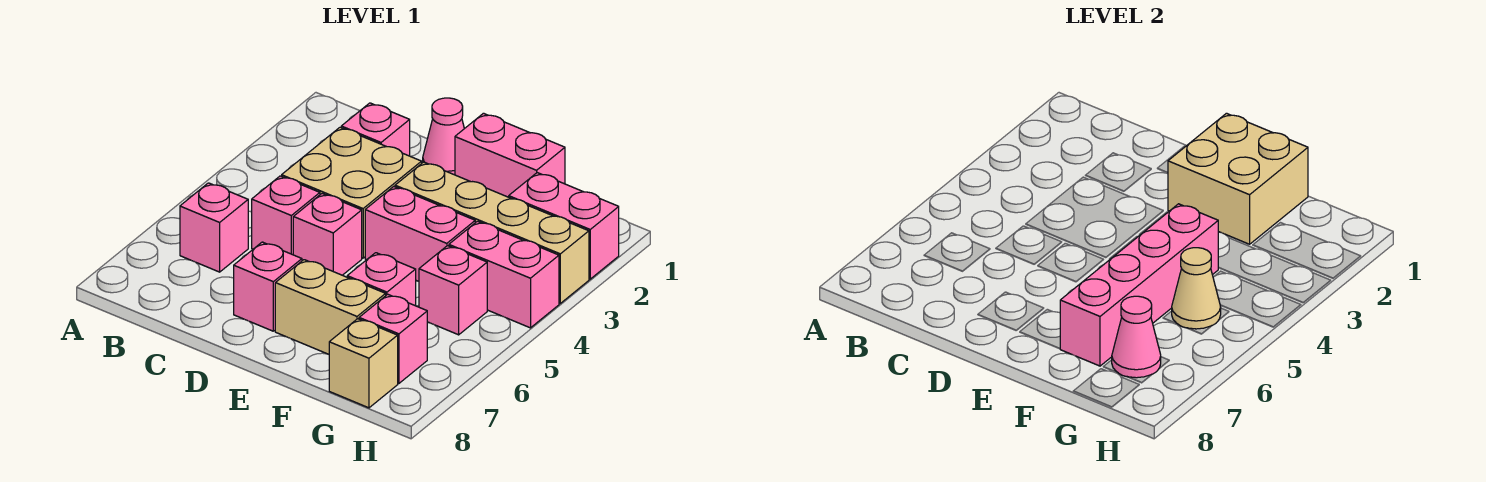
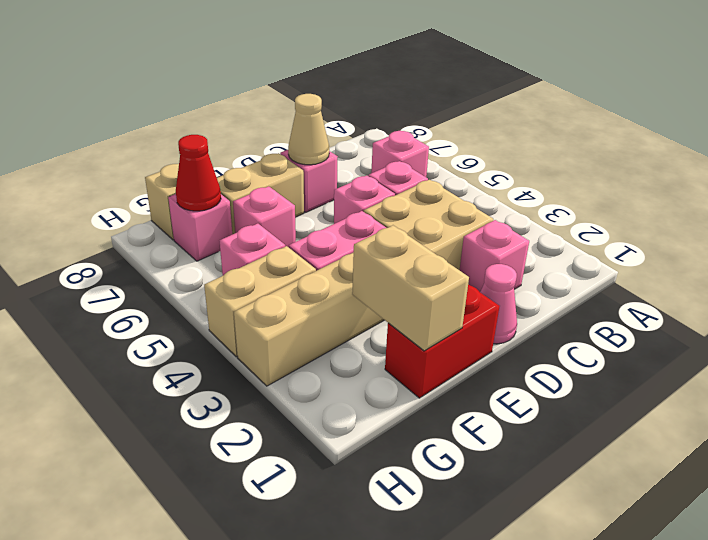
pink brick E1:F1 level 1 -> red brick E1:F1 level 1
tan brick E1:F2 level 2 -> tan brick F1:F2 level 2
pink brick F4:F7 level 2 -> none
pink brick G2:H2 level 1 -> none
pink brick G4:H4 level 1 -> tan brick G4:H4 level 1
tan cone G5 level 2 -> tan cone D7 level 2
pink cone G7 level 2 -> red cone G7 level 2

